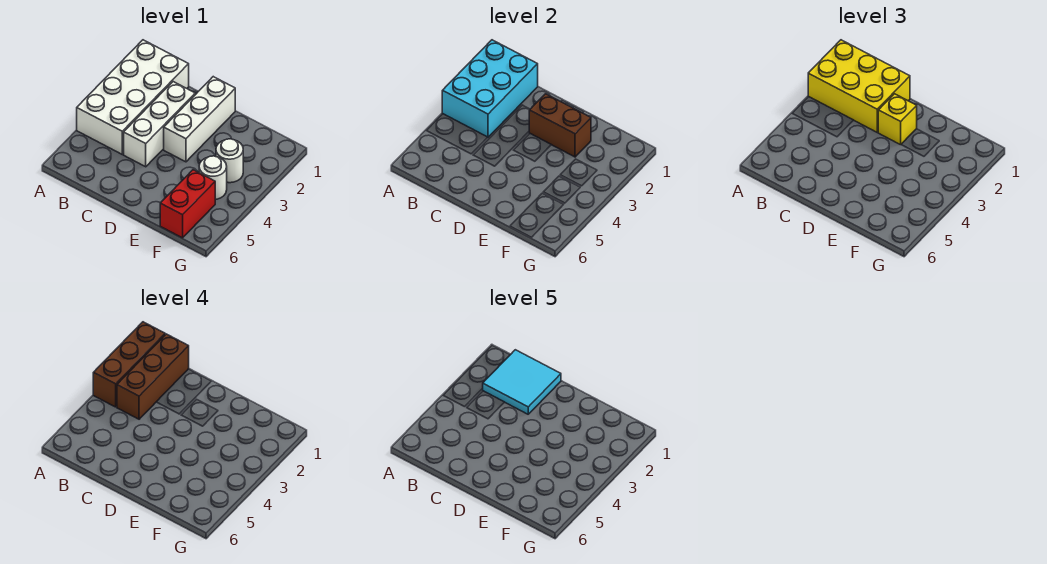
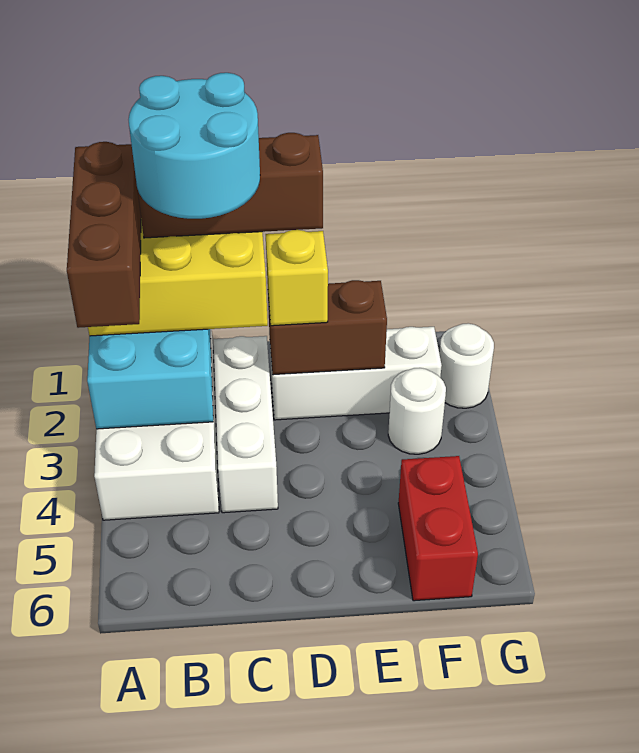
brown brick B1:B3 level 4 -> brown brick B1:D1 level 4
cyan tile B1:C2 level 5 -> cyan round brick B1:C2 level 5
white brick D1:D3 level 1 -> white brick D2:F2 level 1
white round brick F4 level 1 -> white round brick G2 level 1

